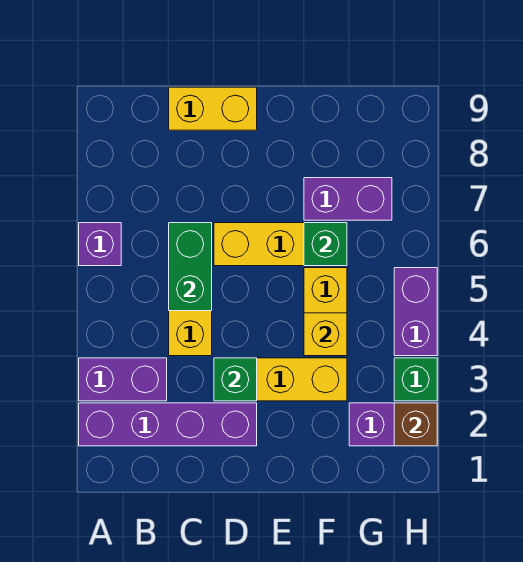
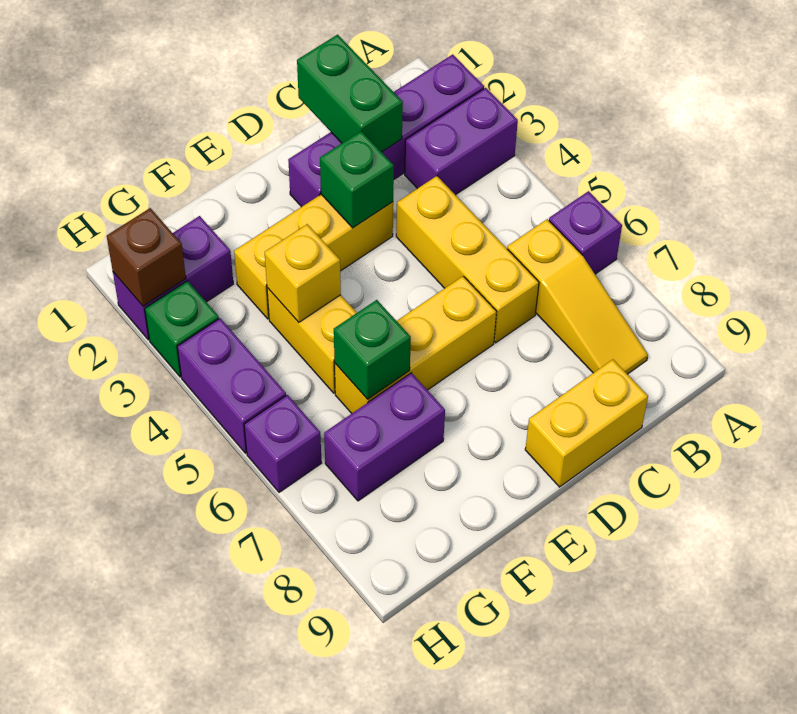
none -> yellow slope B6:B8 level 1 top 6
green brick C5:C6 level 2 -> green brick C1:C2 level 2
none -> purple brick H6 level 1

